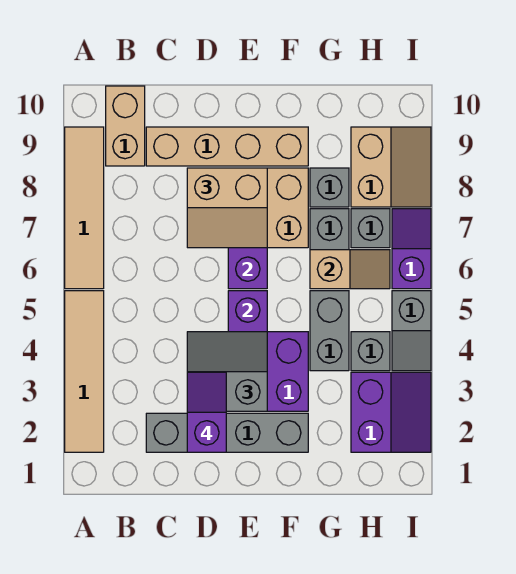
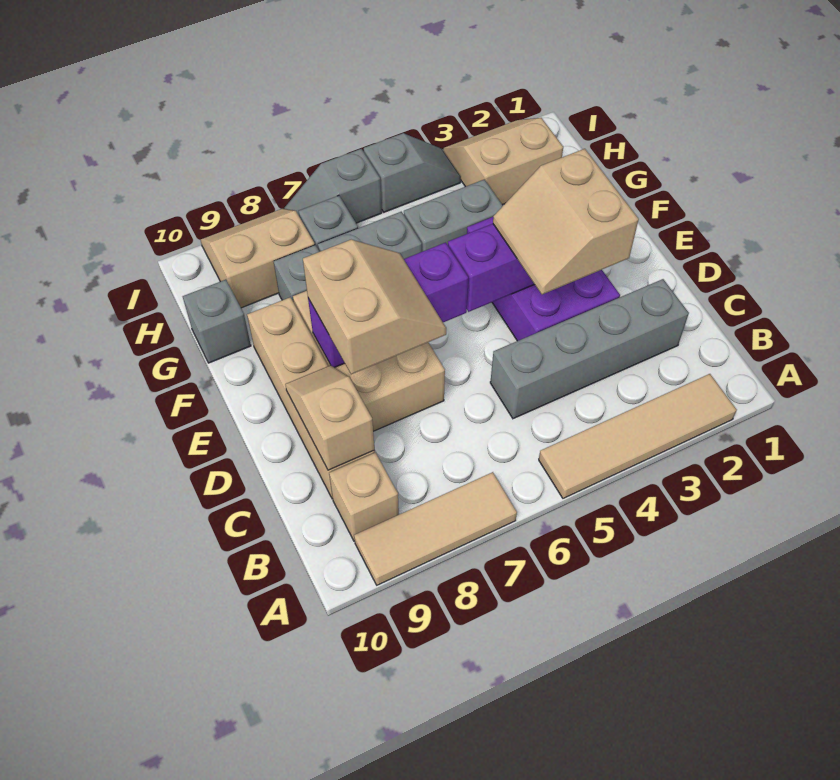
tan tile A6:A9 level 1 -> tan tile A7:A9 level 1
tan brick B9:B10 level 1 -> tan brick B9 level 1
grey brick C2:F2 level 1 -> grey brick C2:C5 level 1
purple slope D2:D3 level 4 top 2 -> none
grey slope D3:E4 level 3 top 3 -> tan slope D3:E4 level 3 top 3
tan slope G6:H6 level 2 top G -> tan slope C9:D9 level 2 top C
purple slope H2:I3 level 1 top H -> tan slope H2:I3 level 1 top H
grey brick H4 level 1 -> grey brick G10 level 1
purple slope I6:I7 level 1 top 6 -> grey slope I6:I7 level 1 top 6

